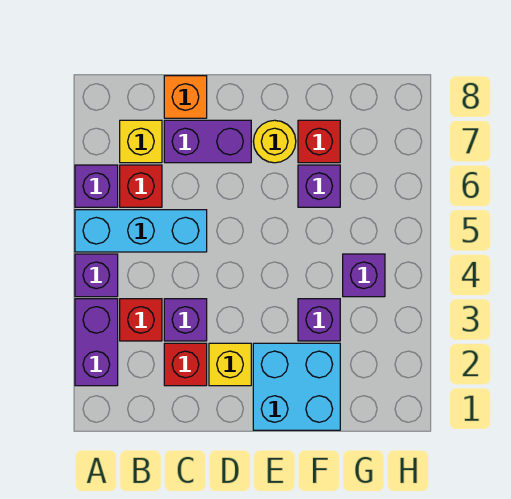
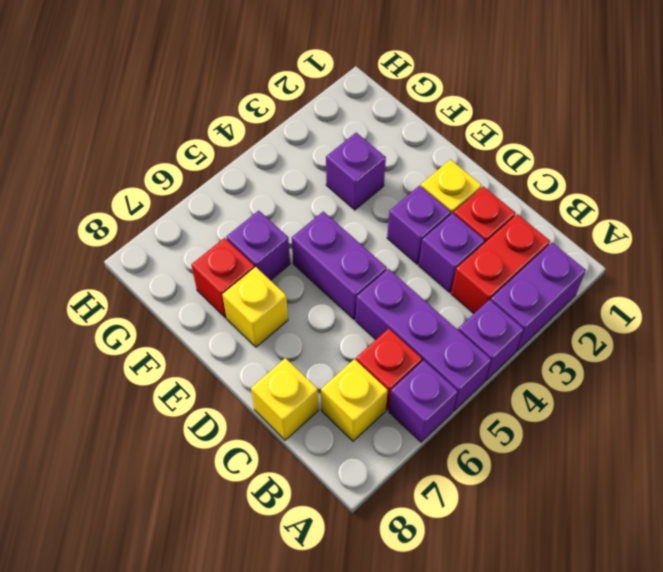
cyan brick A5:C5 level 1 -> purple brick A5:C5 level 1
red brick B3 level 1 -> red brick B2:B3 level 1
purple brick C7:D7 level 1 -> purple brick D5:E5 level 1
orange brick C8 level 1 -> yellow brick C8 level 1
cyan brick E1:F2 level 1 -> none
yellow round brick E7 level 1 -> yellow brick E7 level 1
purple brick G4 level 1 -> purple brick D3 level 1

